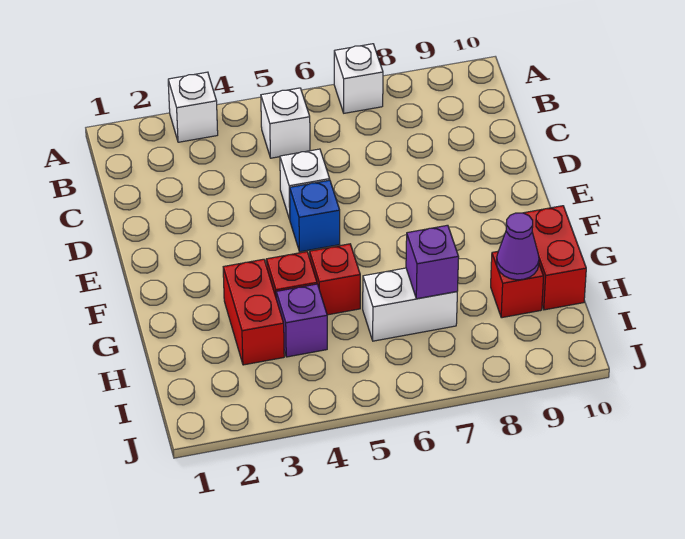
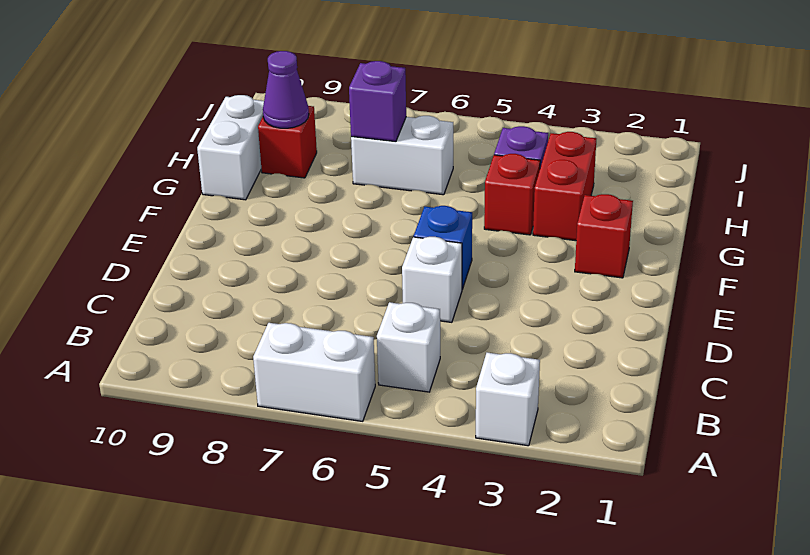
white brick A7 level 1 -> white brick A6:A7 level 1
red brick G5 level 1 -> red brick F2 level 1
red brick G10:H10 level 1 -> white brick G10:H10 level 1

